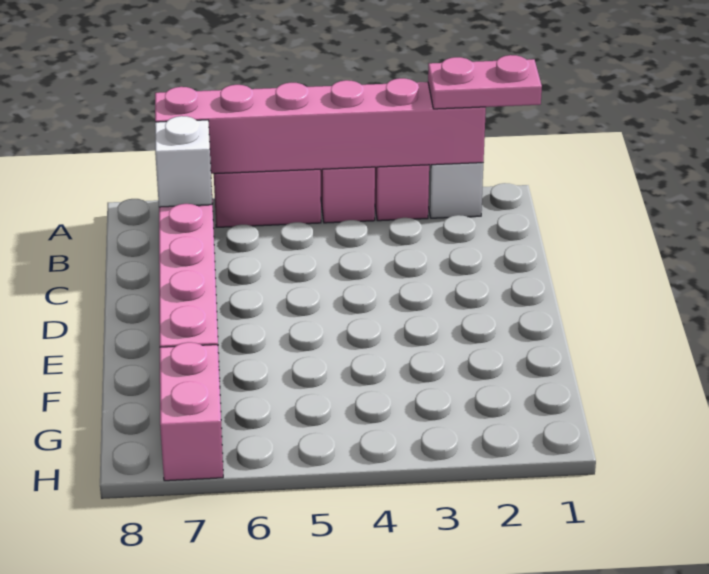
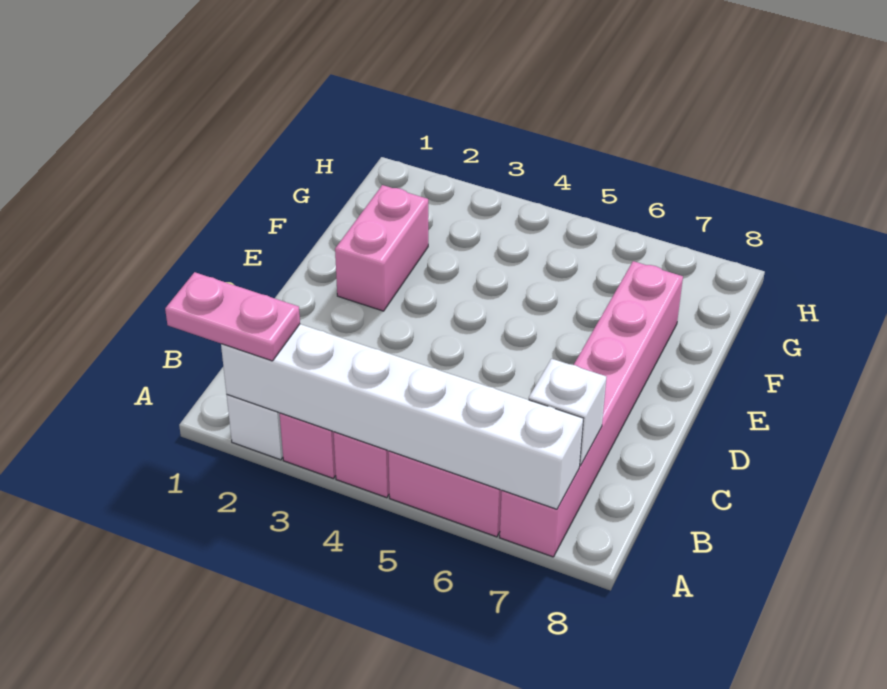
pink brick A2:A7 level 2 -> white brick A2:A7 level 2
pink brick G7:H7 level 1 -> pink brick E2:F2 level 1

